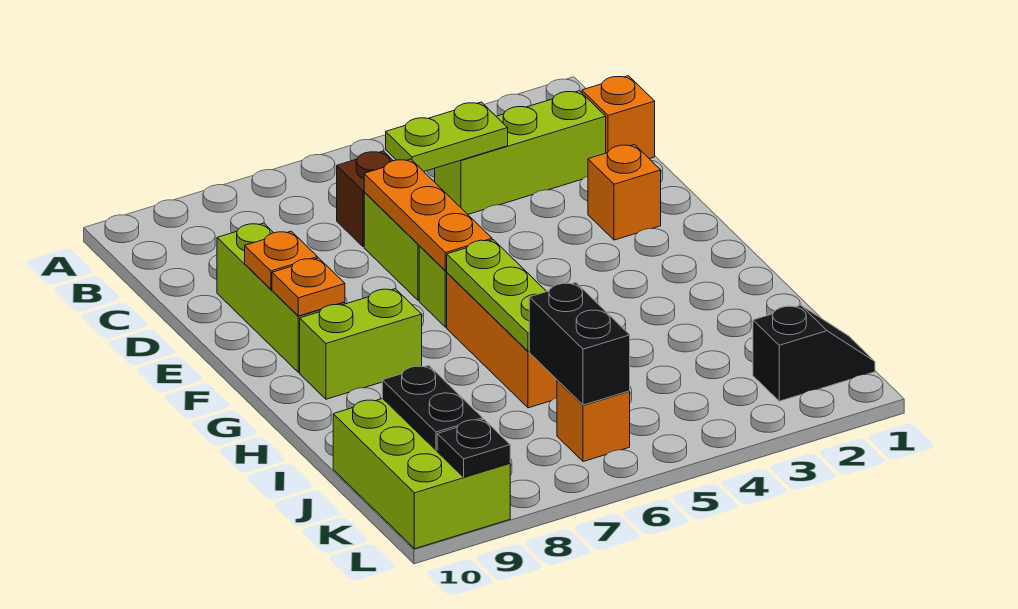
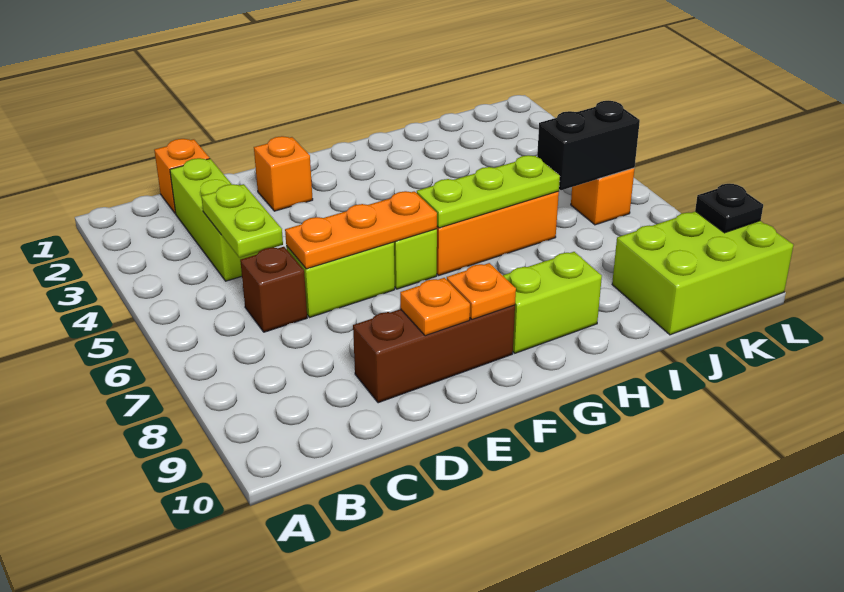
lime brick D9:F9 level 1 -> brown brick D9:F9 level 1
lime brick G8:G9 level 1 -> lime brick G9:H9 level 1
black plate J9:K9 level 2 -> none
black slope K1:K2 level 1 top 2 -> none

